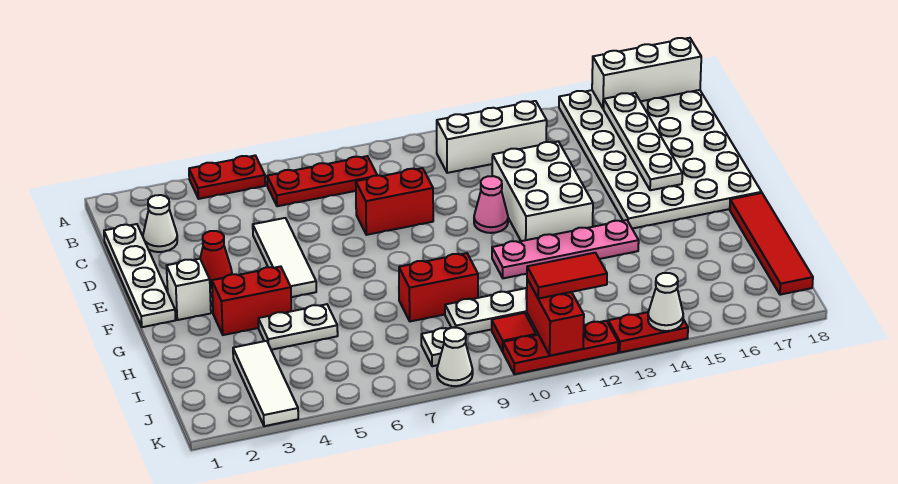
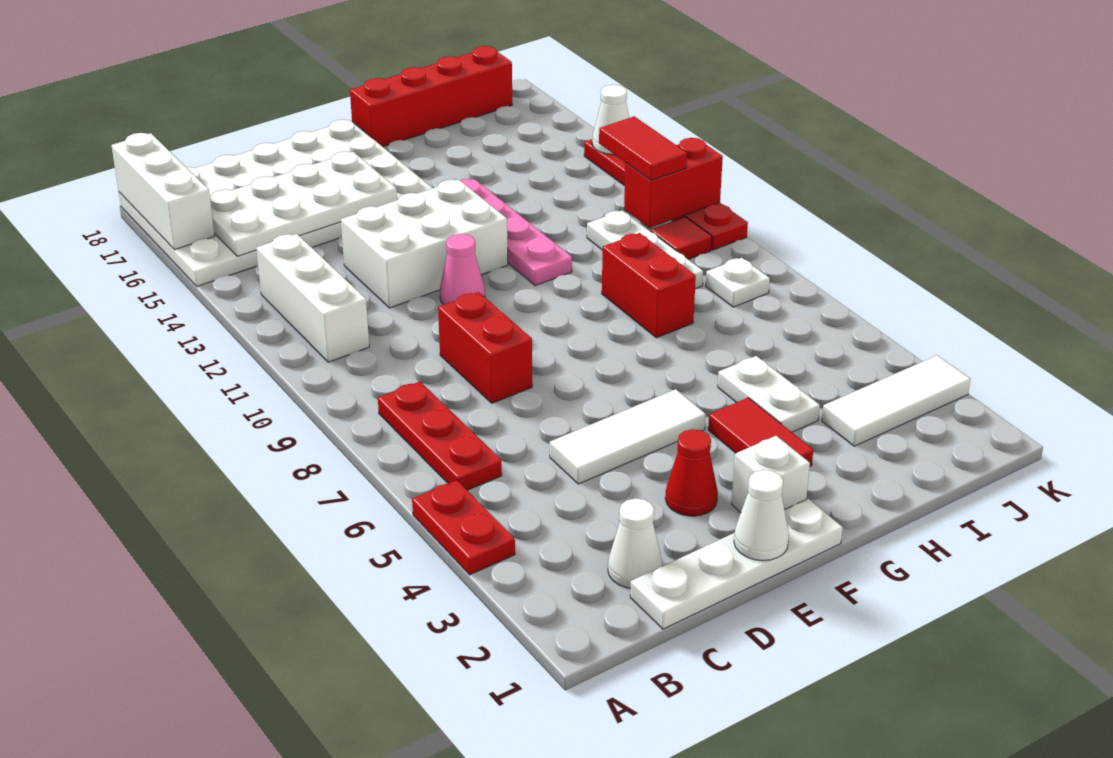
white plate B16:E16 level 2 -> white plate B15:E16 level 2
red brick G3:G4 level 1 -> red tile G3:G4 level 1
red tile G18:J18 level 1 -> red brick G18:J18 level 1
white cone K8 level 1 -> white cone E1 level 2

